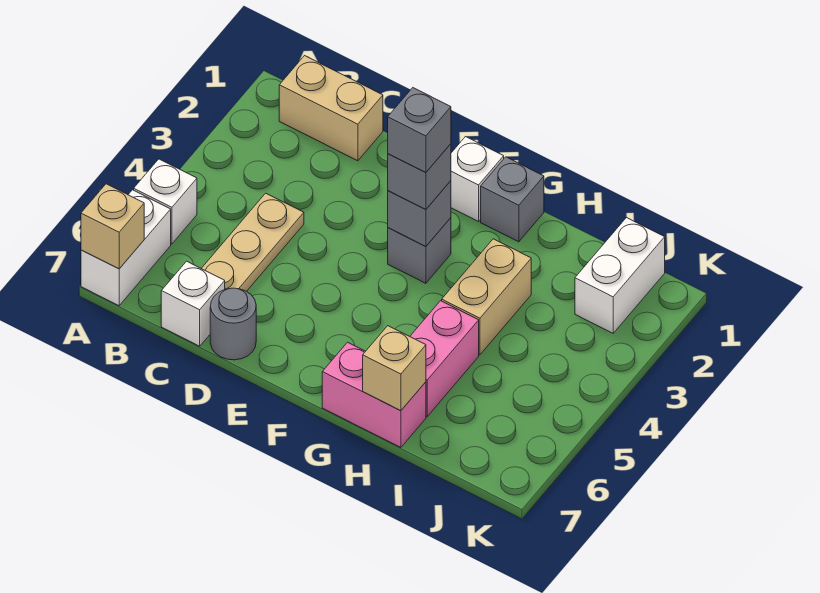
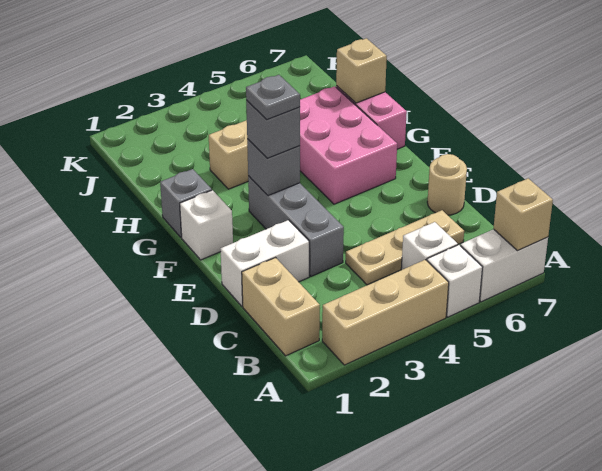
none -> tan brick A2:A4 level 1
white brick C7 level 1 -> white brick B5 level 1
grey round brick D7 level 1 -> tan round brick D7 level 1
grey brick F3 level 1 -> grey brick D3:F3 level 1
grey brick F3 level 4 -> grey plate F3 level 4
pink brick H5:H6 level 1 -> pink brick F5:H6 level 1
white brick J1:J2 level 1 -> white brick D1:D2 level 1

